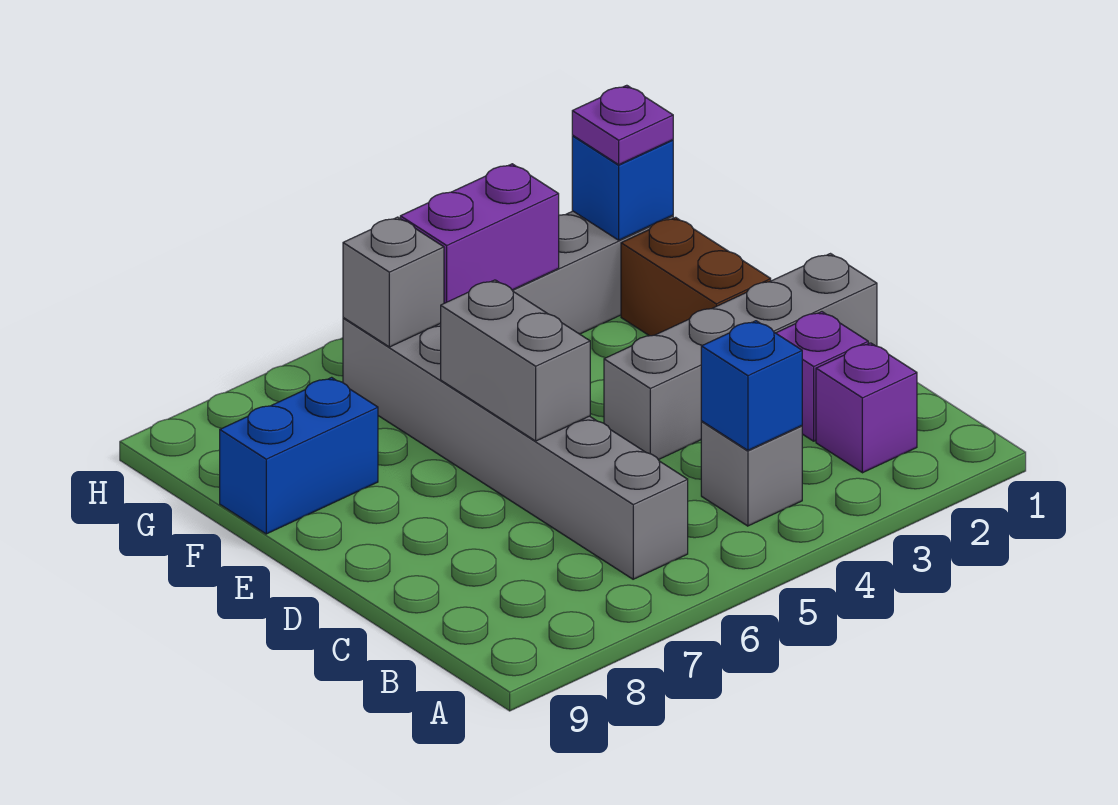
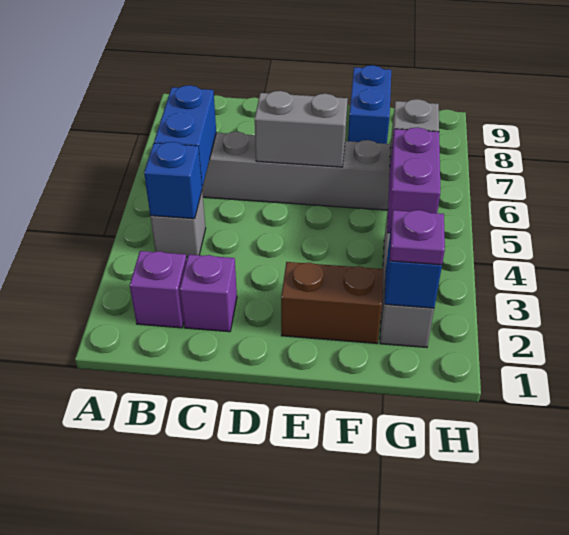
none -> blue brick B5:B6 level 2
grey brick D1:D4 level 1 -> none

